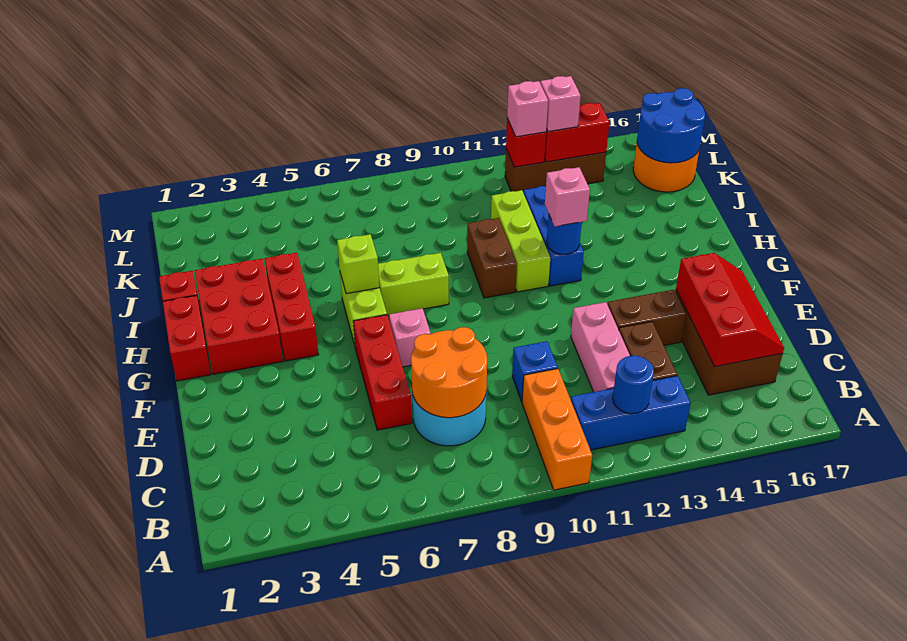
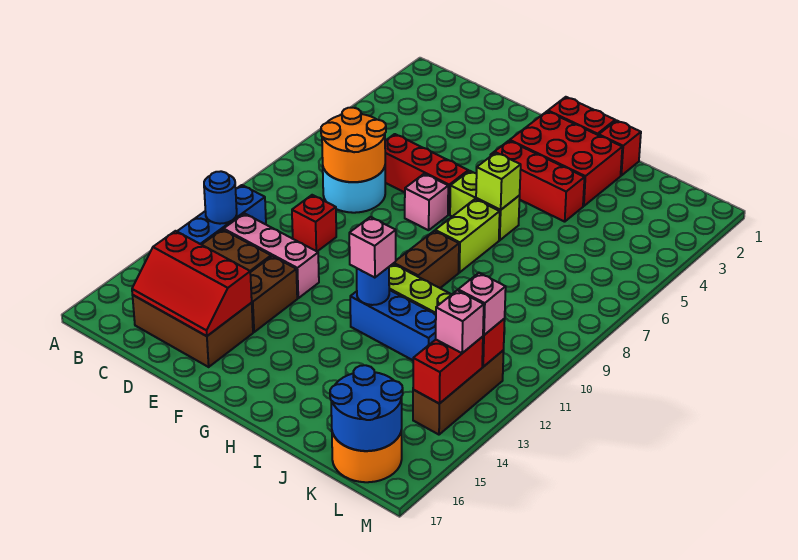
orange brick A10:C10 level 1 -> none
blue brick D10 level 1 -> red brick D10 level 1
brown brick H10:I10 level 1 -> brown brick H9:H10 level 1

